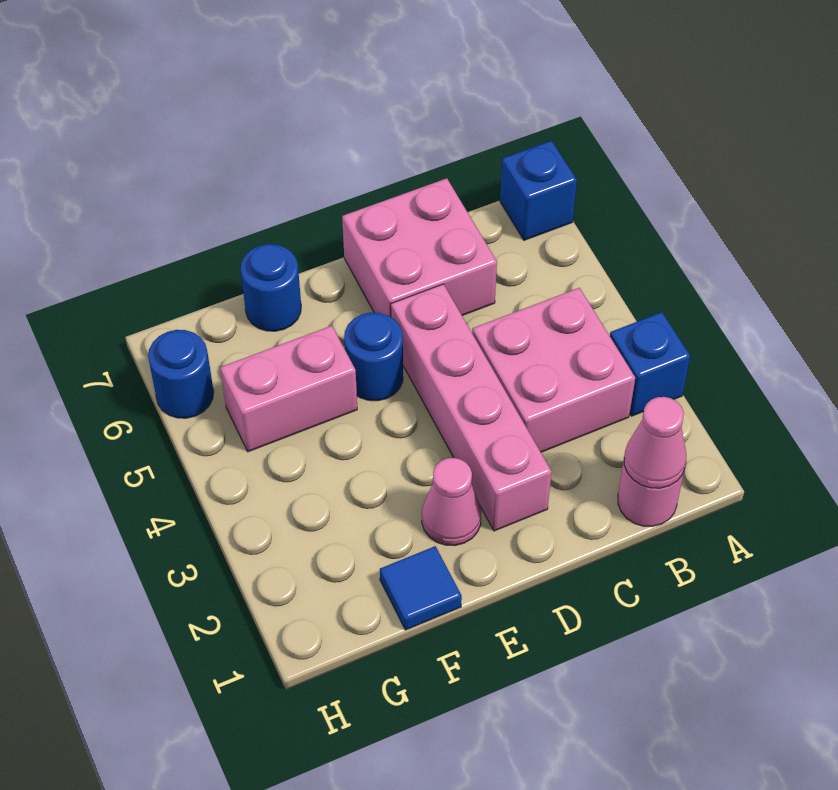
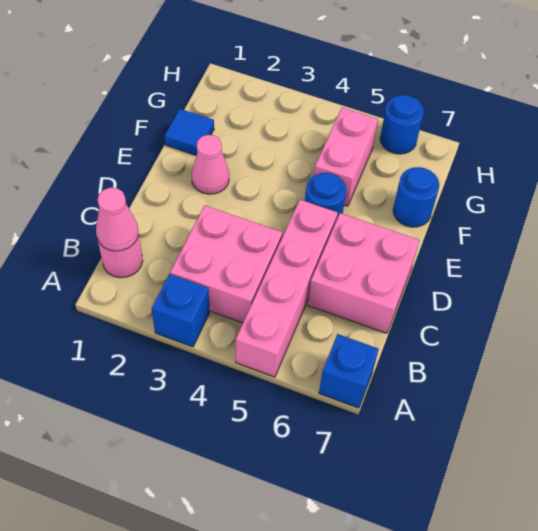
pink brick D2:D5 level 1 -> pink brick A5:D5 level 1

